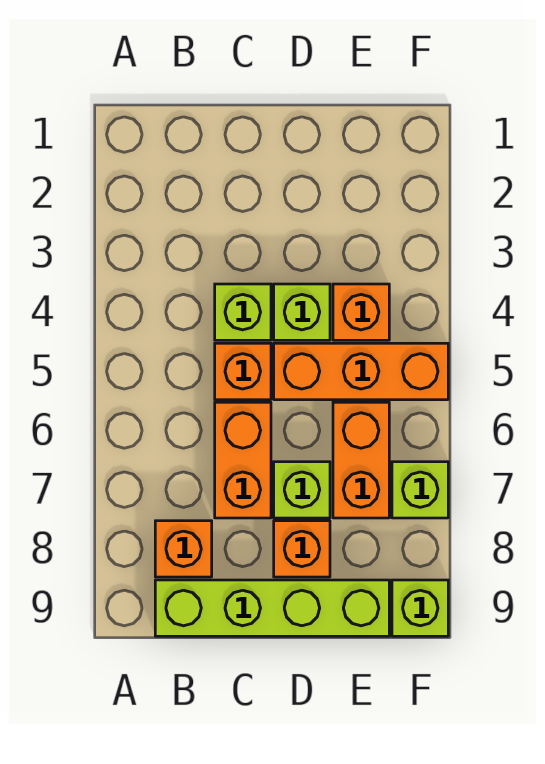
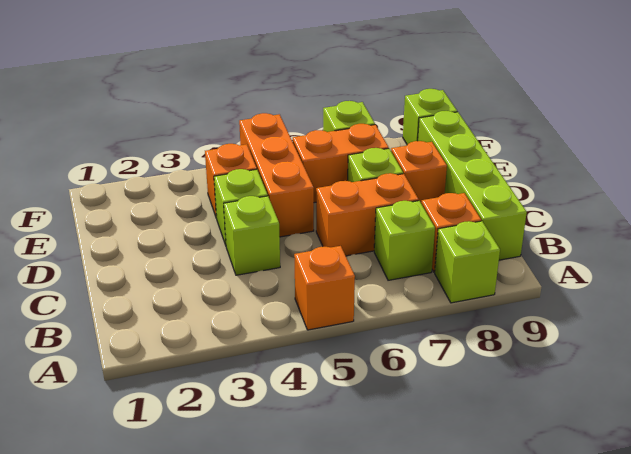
none -> lime brick A8 level 1
none -> lime brick B7 level 1
orange brick C5 level 1 -> orange brick A5 level 1

